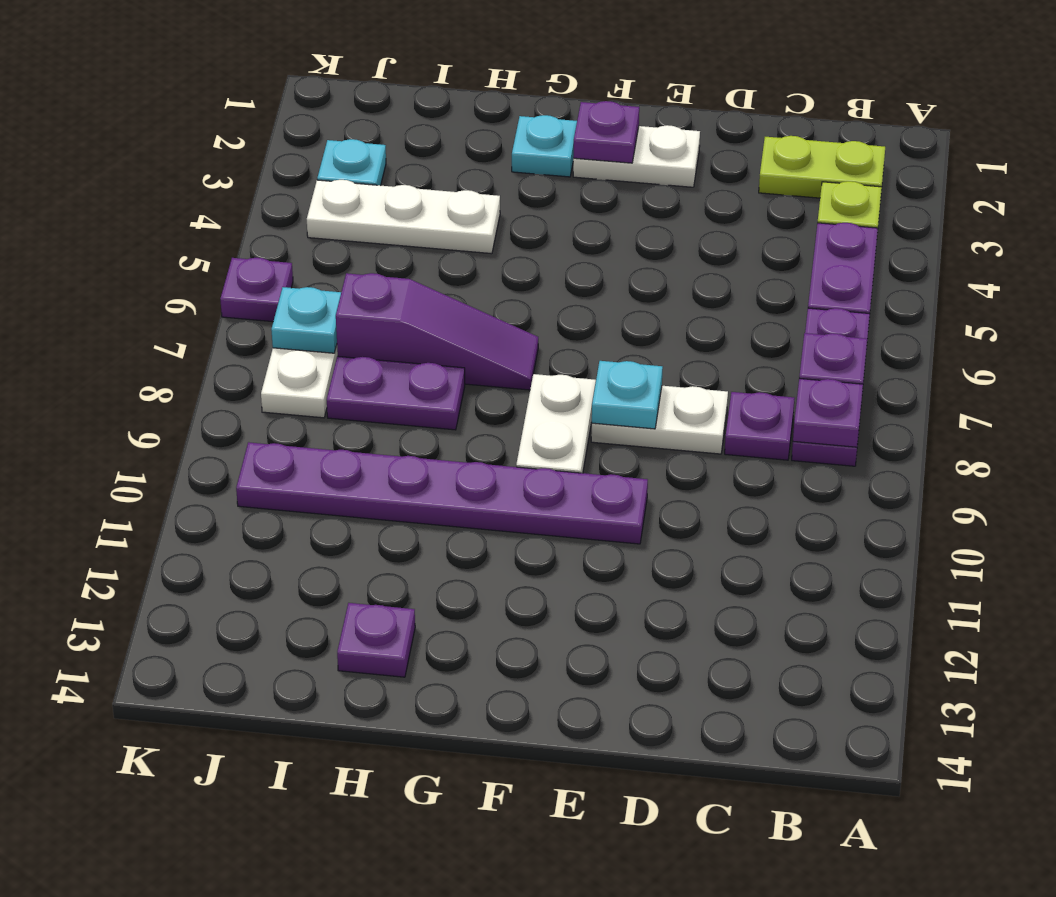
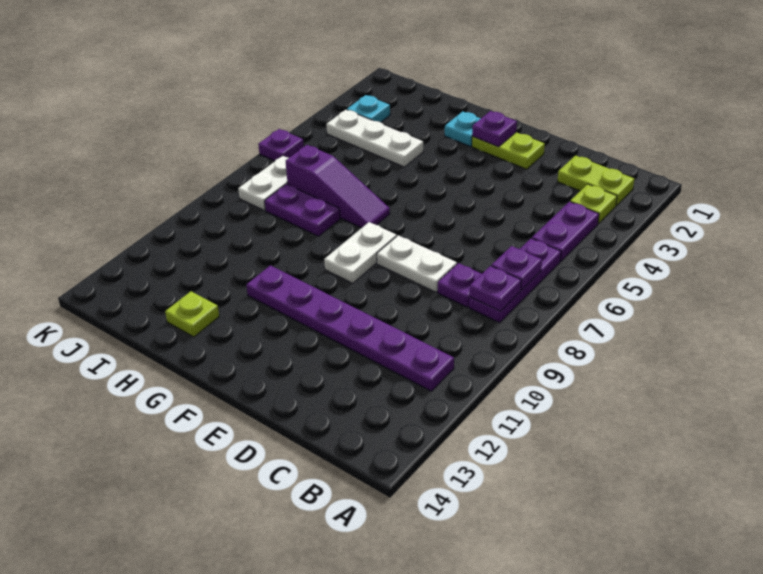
white plate E2:F2 level 1 -> lime plate E2:F2 level 1
cyan plate E8 level 2 -> none
purple plate E10:J10 level 1 -> purple plate B11:G11 level 1
purple plate H13 level 1 -> lime plate H13 level 1
cyan plate J7 level 2 -> none

